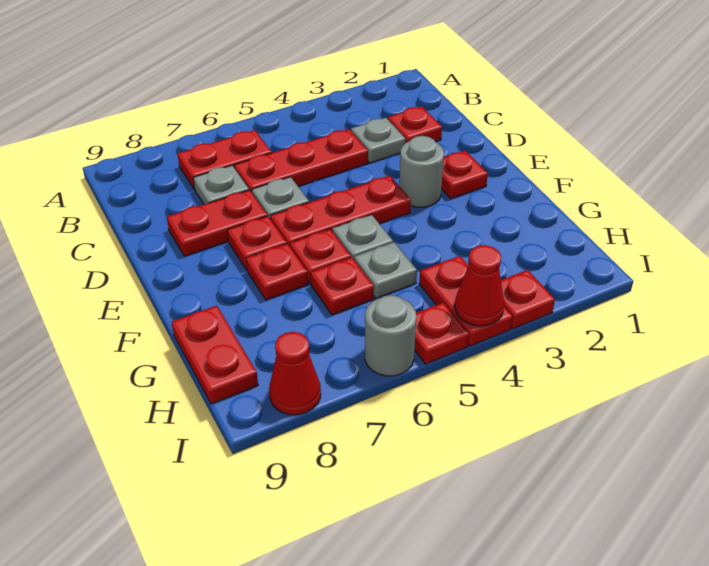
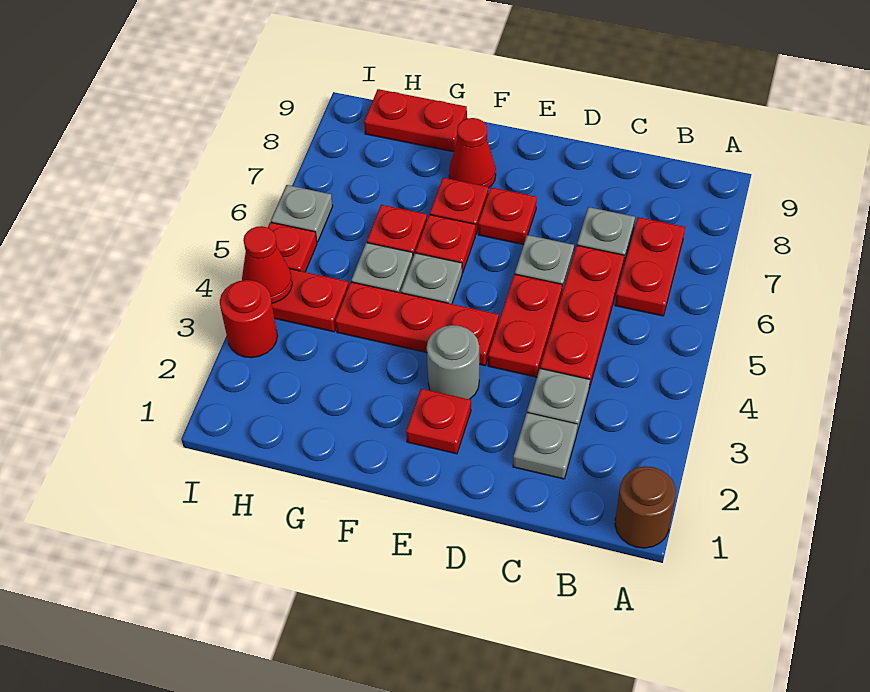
none -> brown round brick A1 level 1
red plate C2 level 1 -> grey plate C2 level 1
red plate D7:D8 level 1 -> red plate D4:D5 level 1
red plate E4:E6 level 1 -> red plate E4:G4 level 1
red plate I3 level 1 -> red round brick I3 level 1
grey round brick I6 level 1 -> grey plate I6 level 1
red cone I8 level 1 -> red cone F8 level 1

